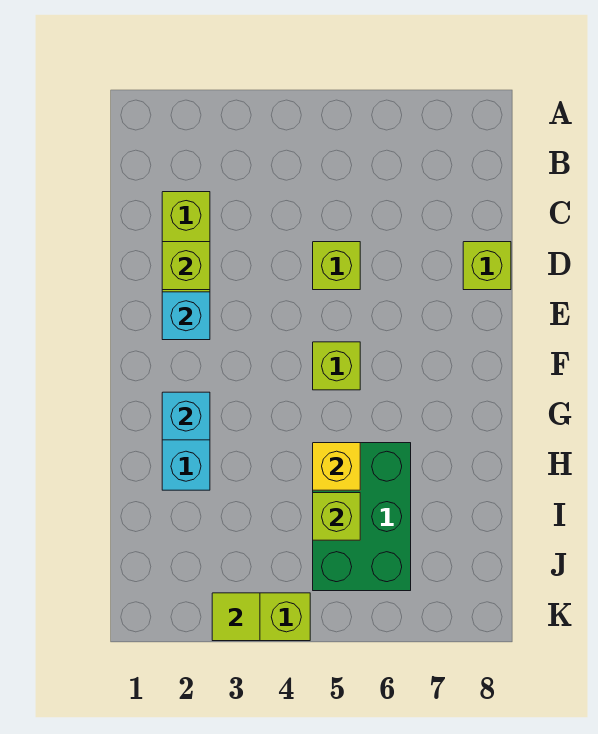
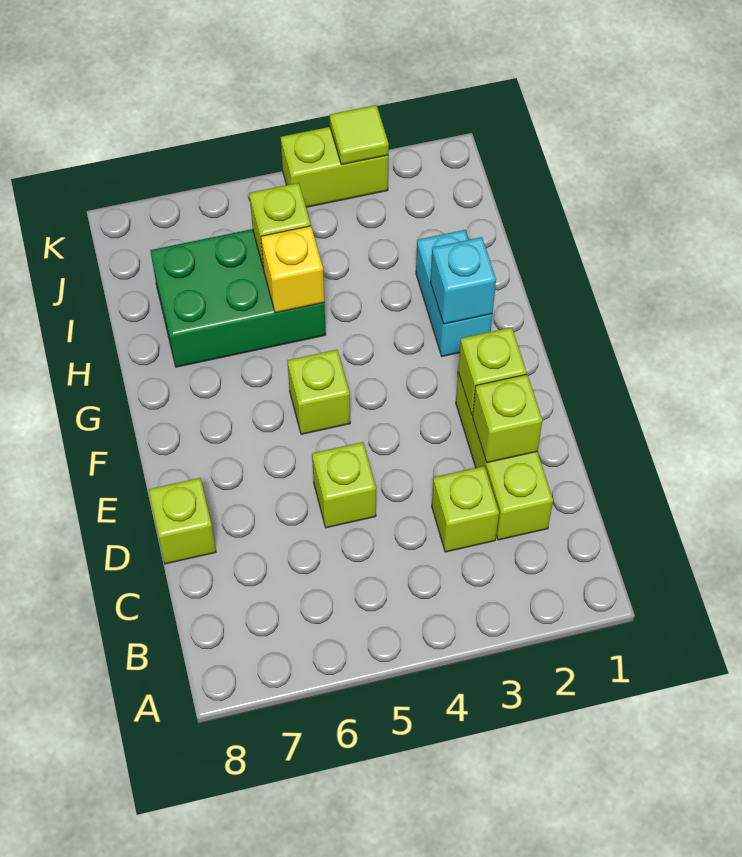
none -> lime brick C3 level 1
cyan brick E2 level 2 -> lime brick E2 level 2
green brick H5:J6 level 1 -> green brick H5:I7 level 1

